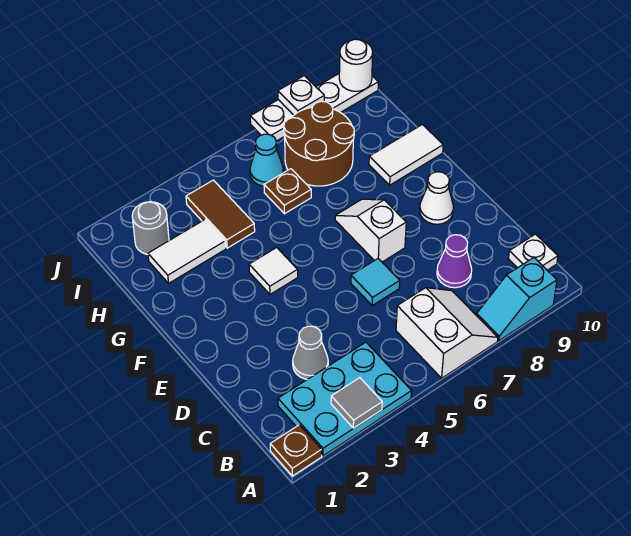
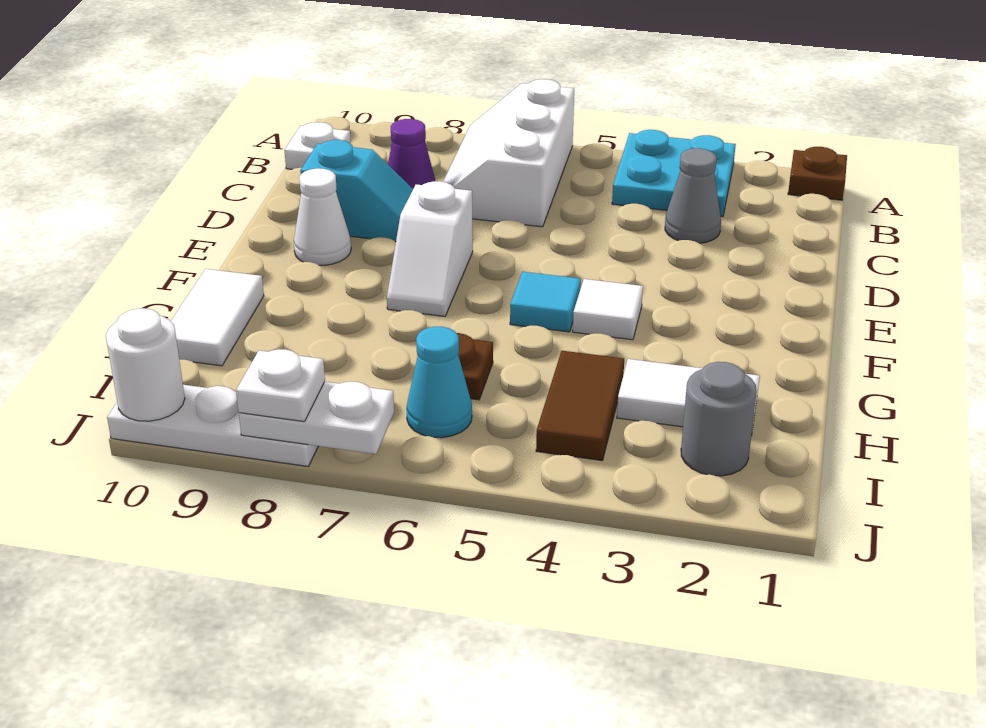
cyan plate A2:B4 level 1 -> cyan plate A3:B4 level 1
grey tile A3 level 2 -> none
white slope A6:B7 level 1 top 6 -> white slope A6:C7 level 1 top 6
cyan slope A8:A9 level 1 top 9 -> cyan slope D8:D9 level 1 top 9
cyan tile D6 level 1 -> cyan tile F5 level 1
white tile G9:G10 level 1 -> white tile G10:H10 level 1
brown round brick H7:I8 level 1 -> none

